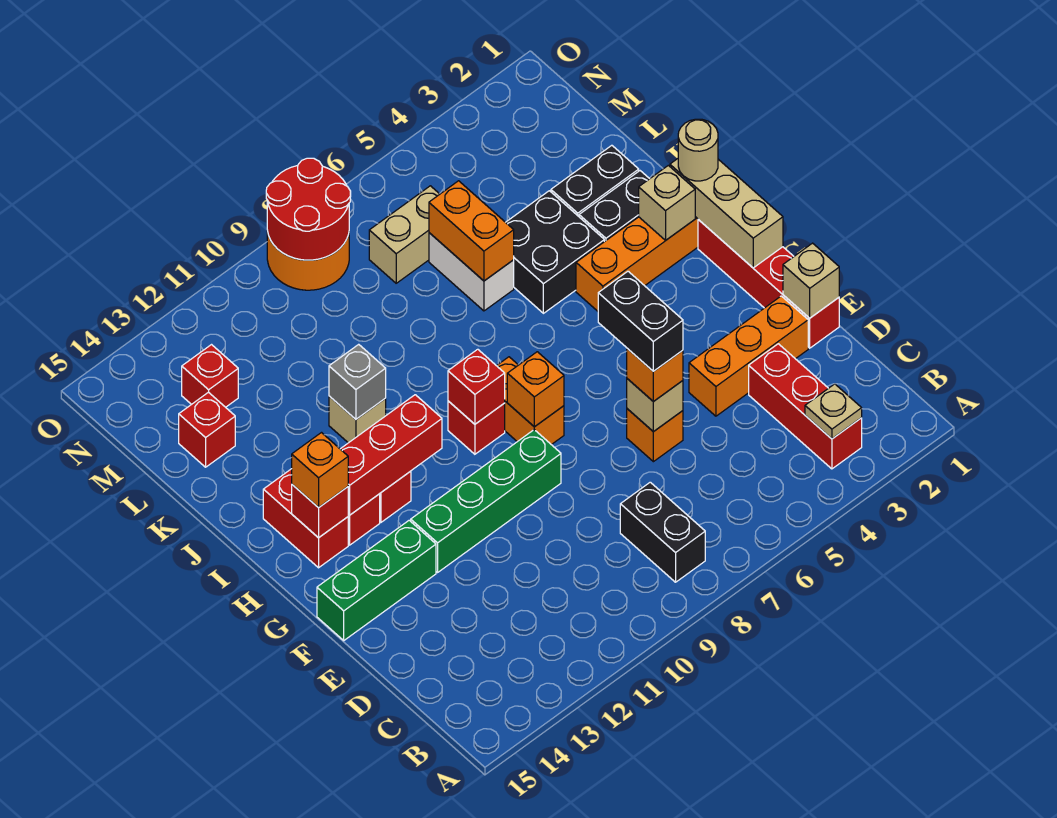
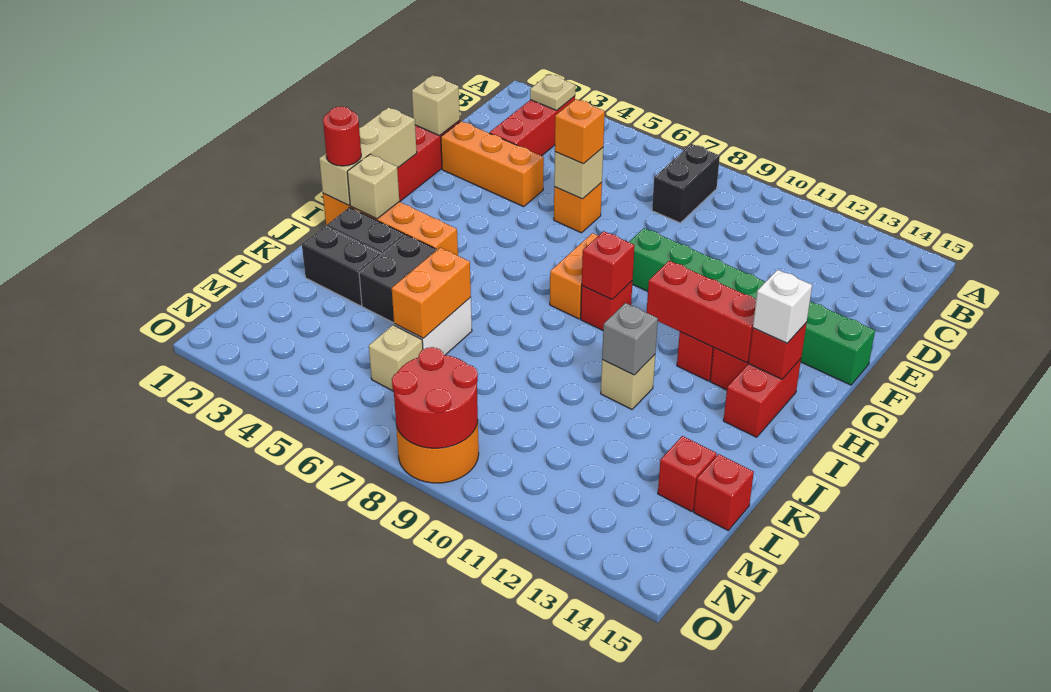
black brick E6:F6 level 4 -> none
orange brick G8 level 2 -> none
orange brick H14 level 3 -> white brick H14 level 3
tan round brick I1 level 3 -> red round brick I1 level 3
tan brick M6:M7 level 1 -> tan brick M6 level 1
red brick M13 level 1 -> red brick L15 level 1

